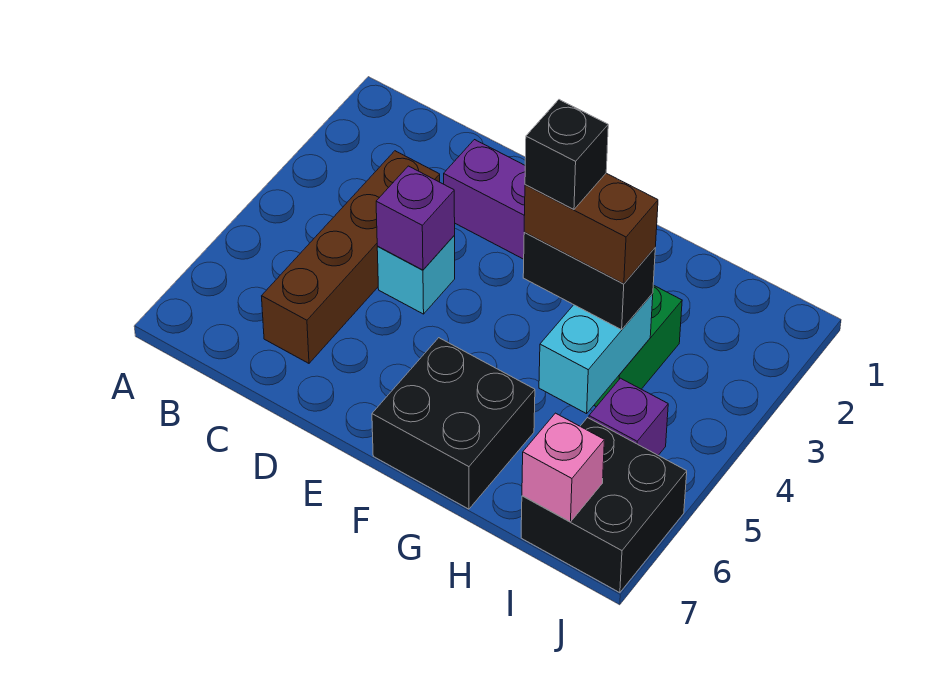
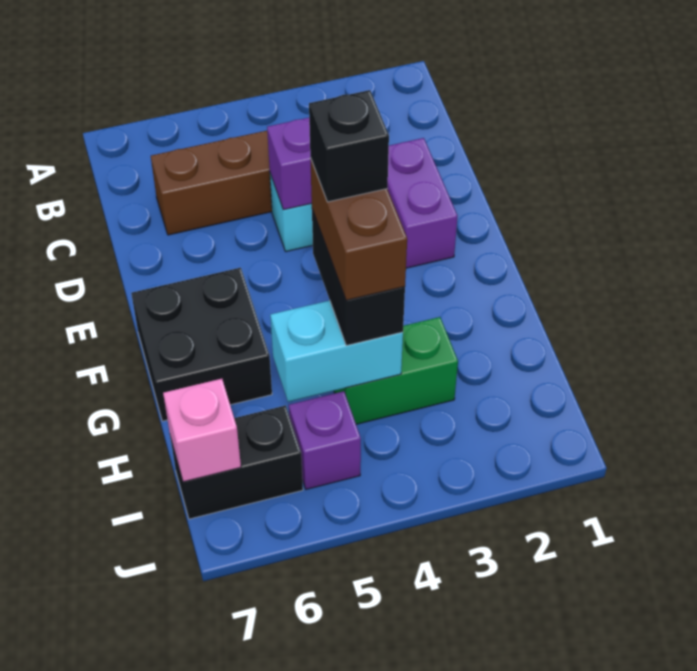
black brick I6:J7 level 1 -> black brick I6:I7 level 1

